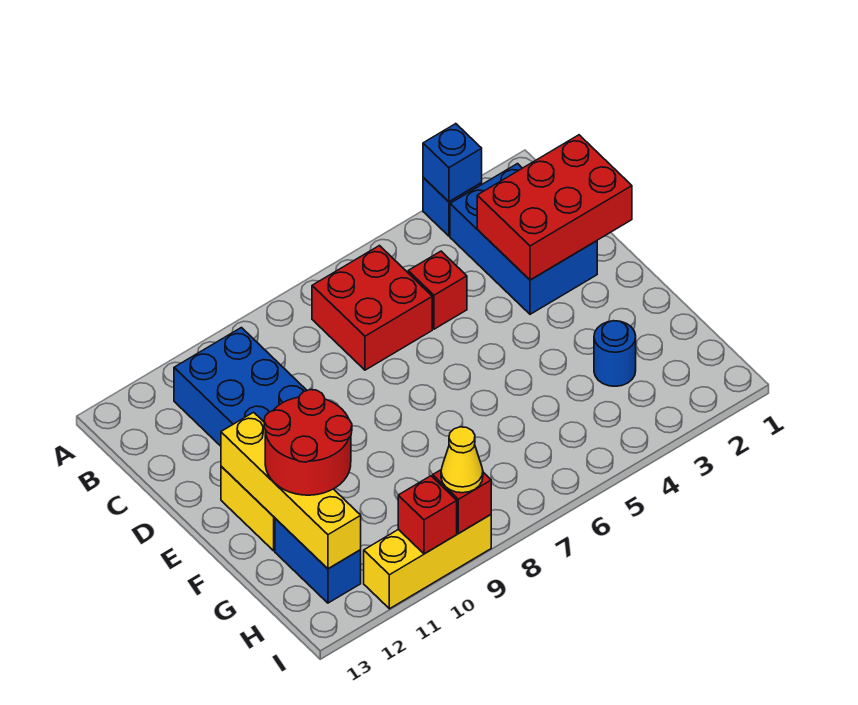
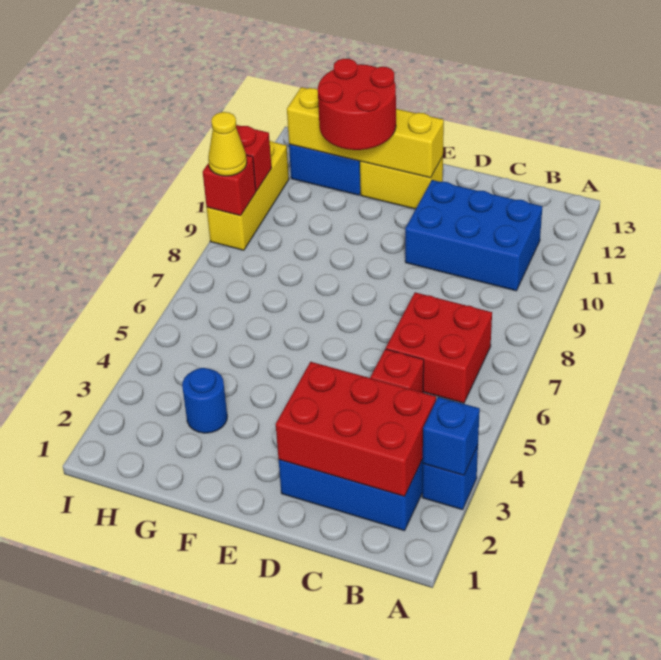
red brick C1:D3 level 2 -> red brick B2:D3 level 2

